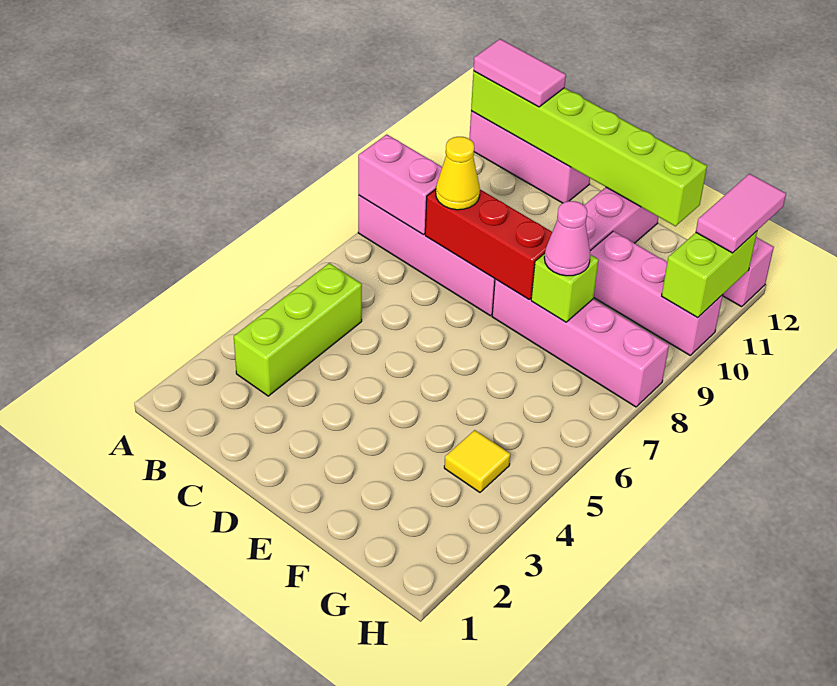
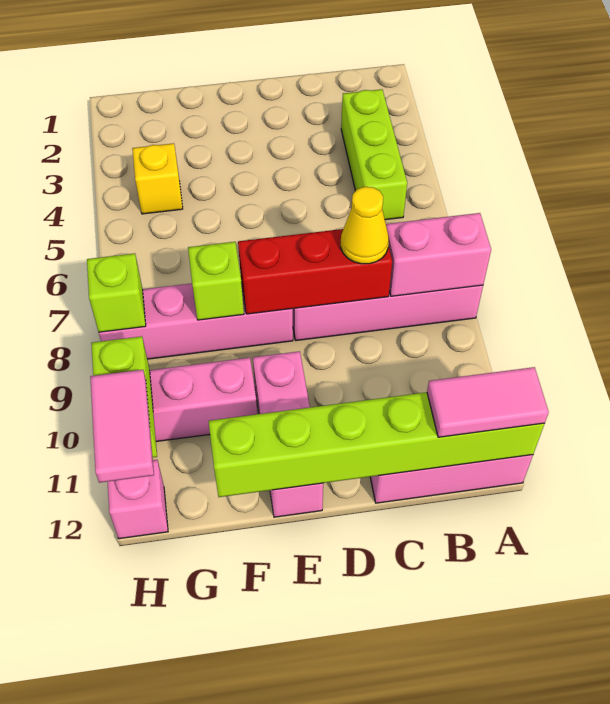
pink cone F8 level 3 -> none
yellow tile G4 level 1 -> yellow brick G4 level 1
none -> lime brick H8 level 2

